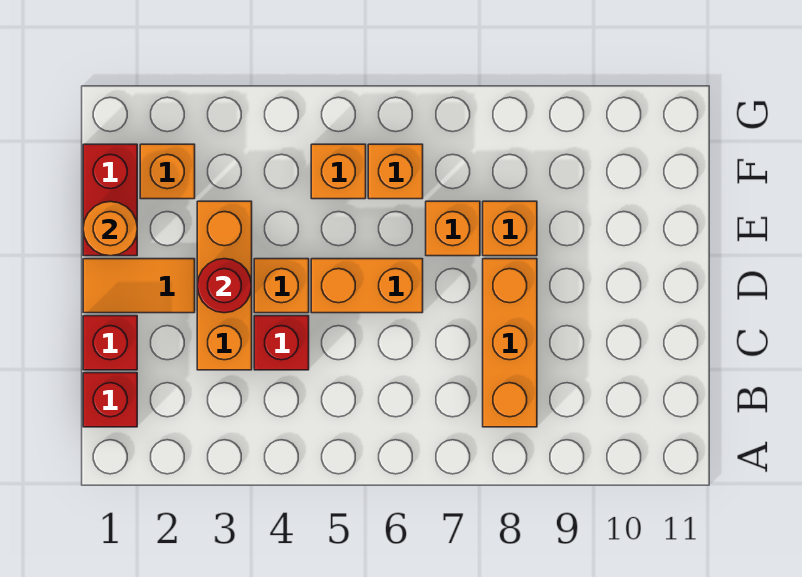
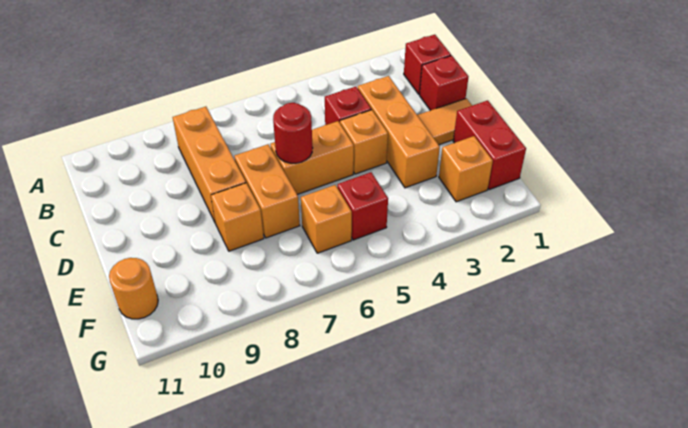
red round brick D3 level 2 -> red round brick D6 level 2
orange round brick E1 level 2 -> orange round brick F11 level 1
orange brick E7 level 1 -> orange brick D7:E7 level 1
orange brick F5 level 1 -> red brick F5 level 1

